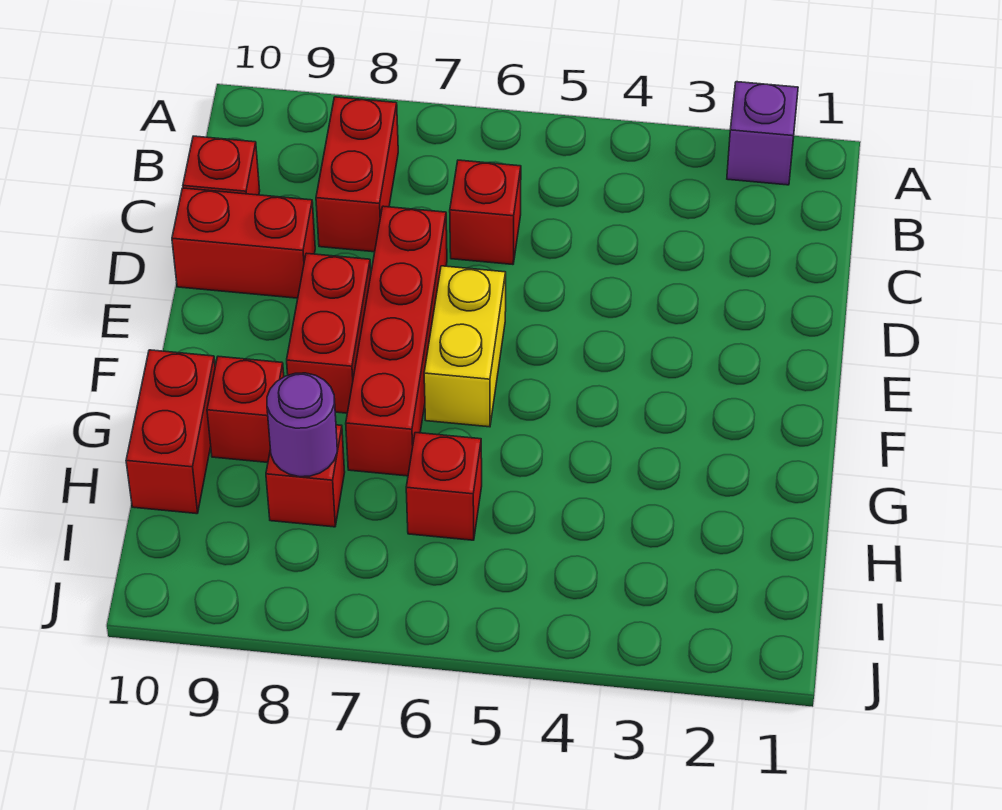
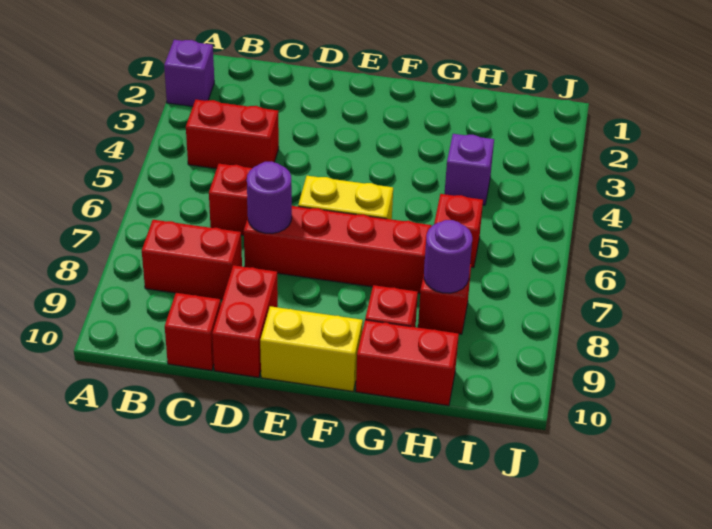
none -> purple round brick D7 level 2
red brick E8:F8 level 1 -> red brick B4:C4 level 1
none -> yellow brick E10:F10 level 1
none -> purple brick H4 level 1

